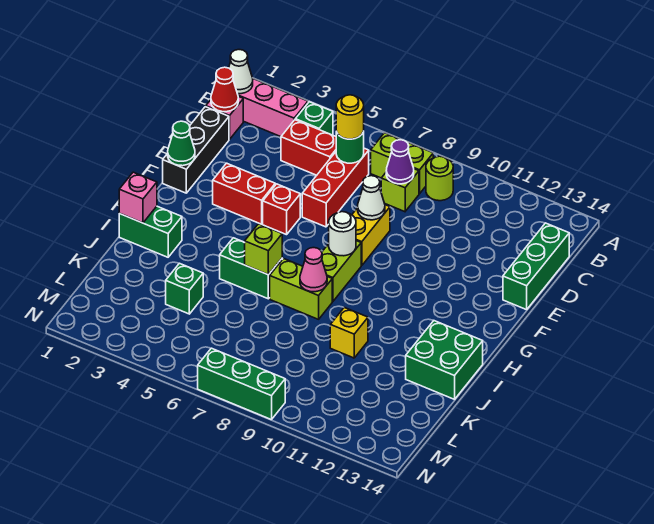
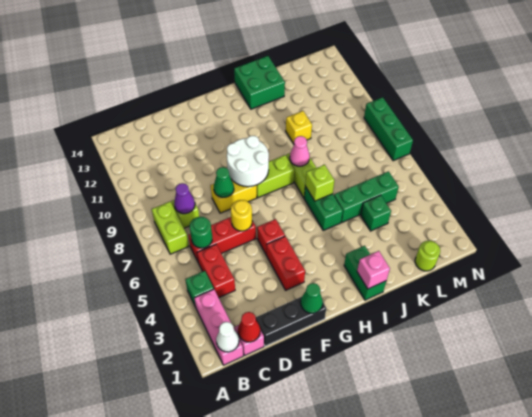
lime round brick B9 level 1 -> lime round brick L1 level 1
yellow round brick C6 level 3 -> yellow round brick E6 level 2
green brick C14:E14 level 1 -> green brick J5:L5 level 1
white cone E8 level 2 -> green cone E8 level 2
white round brick G8 level 2 -> white round brick F8:G9 level 2

